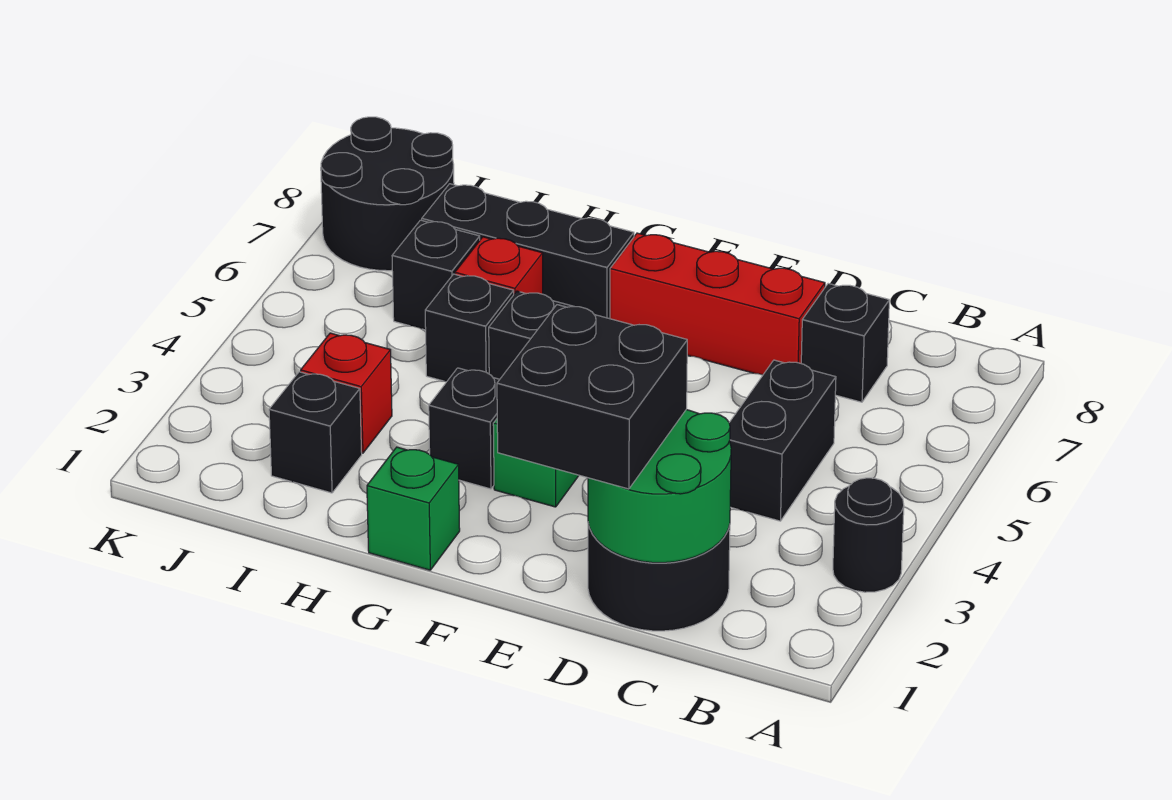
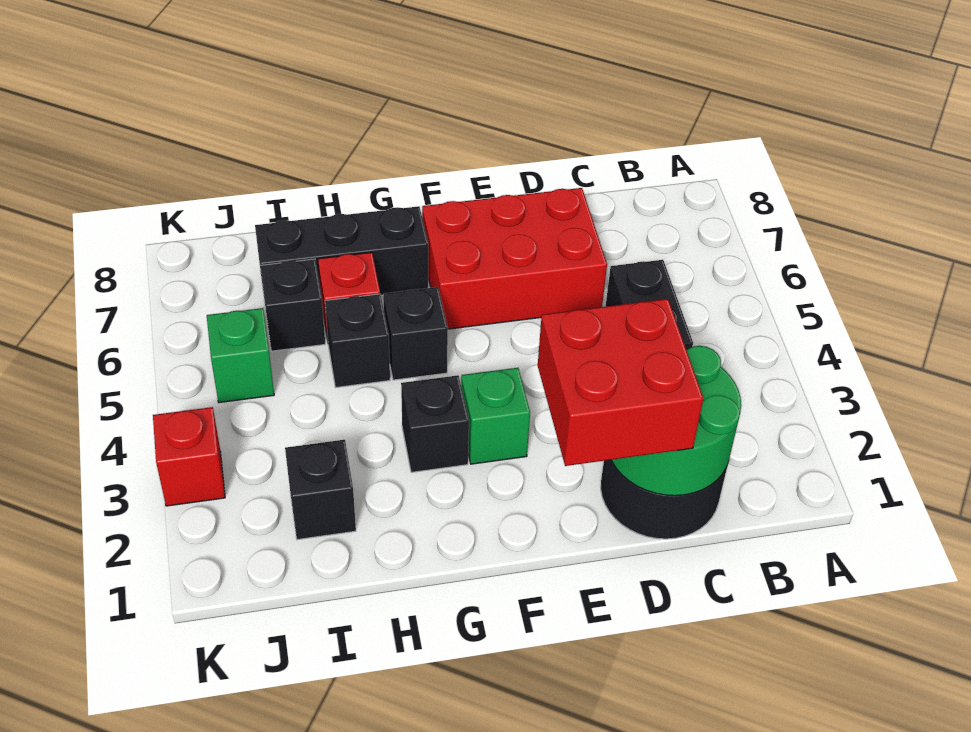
black round brick A3 level 1 -> none
black brick C7 level 1 -> none
black brick D1:E2 level 3 -> red brick D1:E2 level 3
red brick D7:F7 level 1 -> red brick D6:F7 level 1
green brick G1 level 1 -> green brick J5 level 1
red brick I3 level 1 -> red brick K3 level 1
black round brick J7:K8 level 1 -> none

